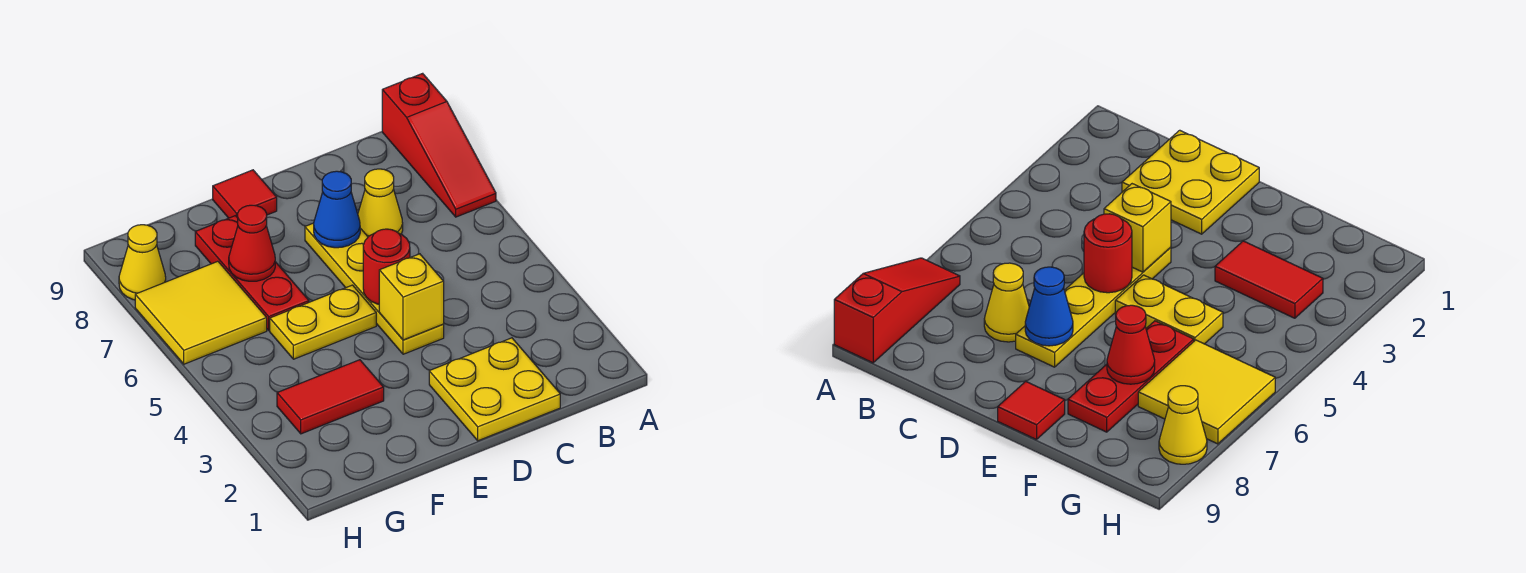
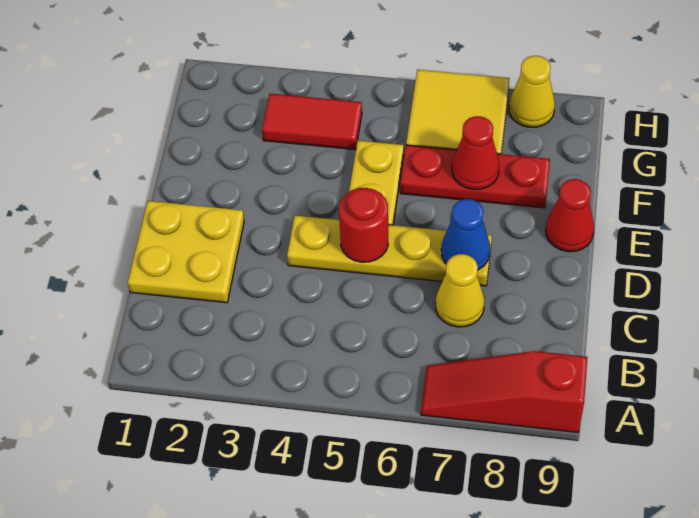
yellow brick D4 level 2 -> none
red tile E9 level 1 -> red cone E9 level 1
red tile F3:G3 level 1 -> red tile G3:G4 level 1

